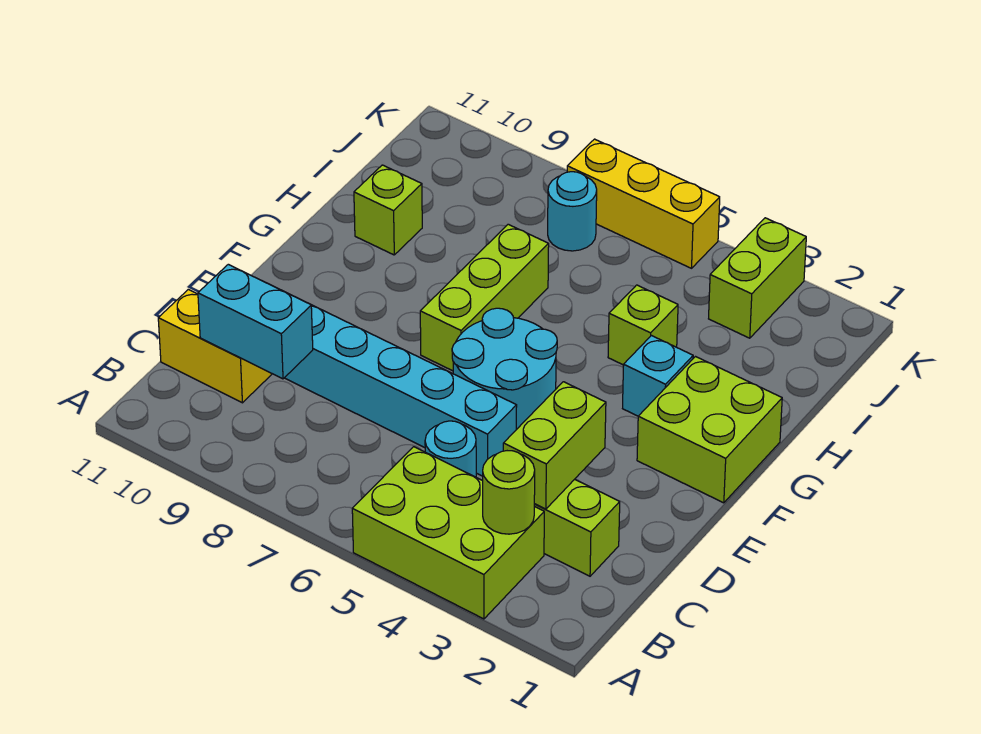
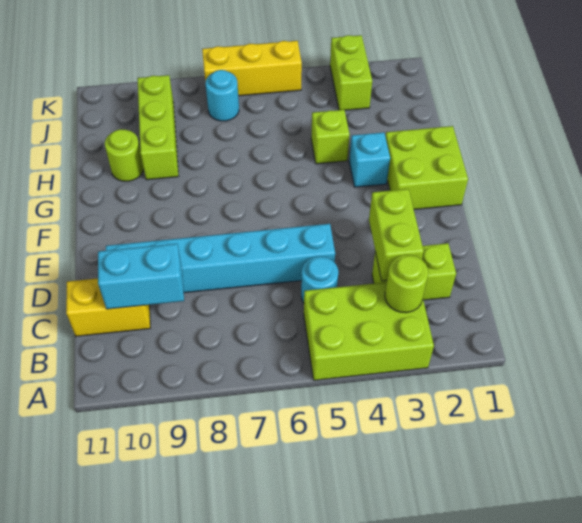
cyan round brick E5:F6 level 1 -> none
lime brick F7:H7 level 1 -> lime brick H9:J9 level 1
lime brick H10 level 1 -> lime round brick H10 level 1

